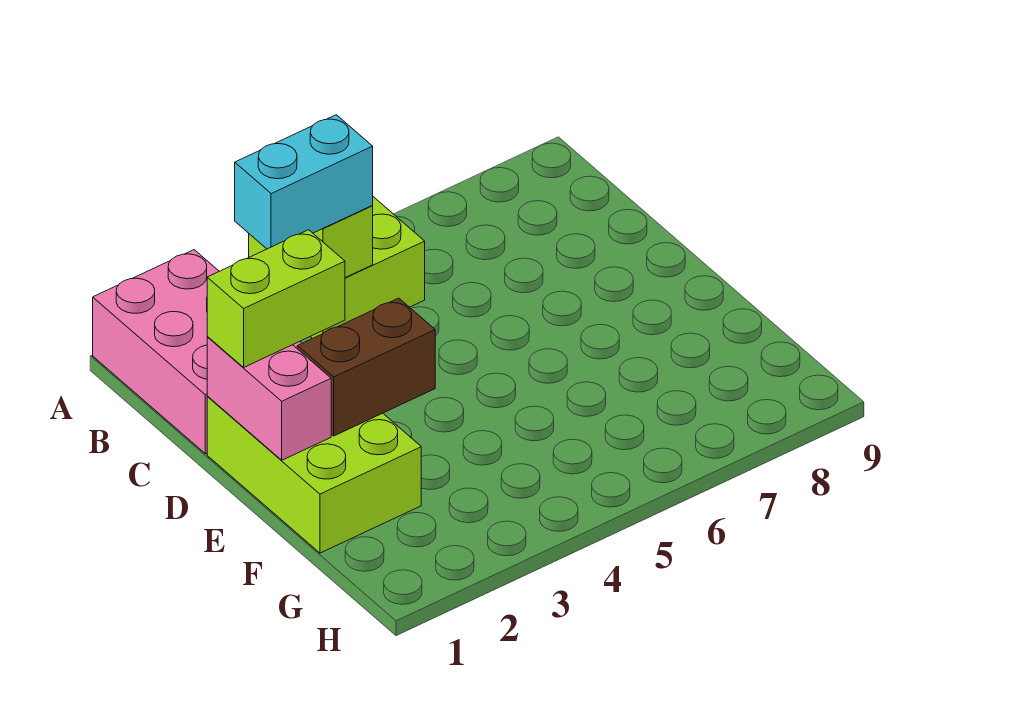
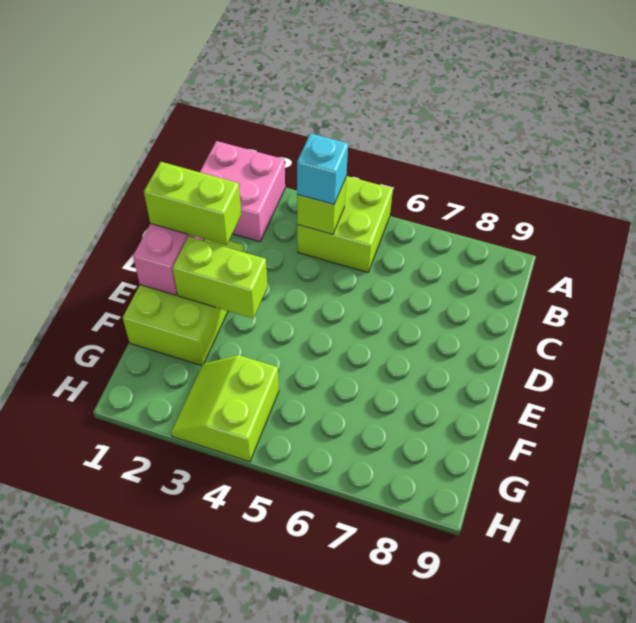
pink brick A1:C2 level 1 -> pink brick A1:B2 level 1
cyan brick B3:B4 level 3 -> cyan brick B4 level 3
brown brick E2:E3 level 2 -> lime brick E2:E3 level 2
none -> lime slope G3:H4 level 1 top 4

